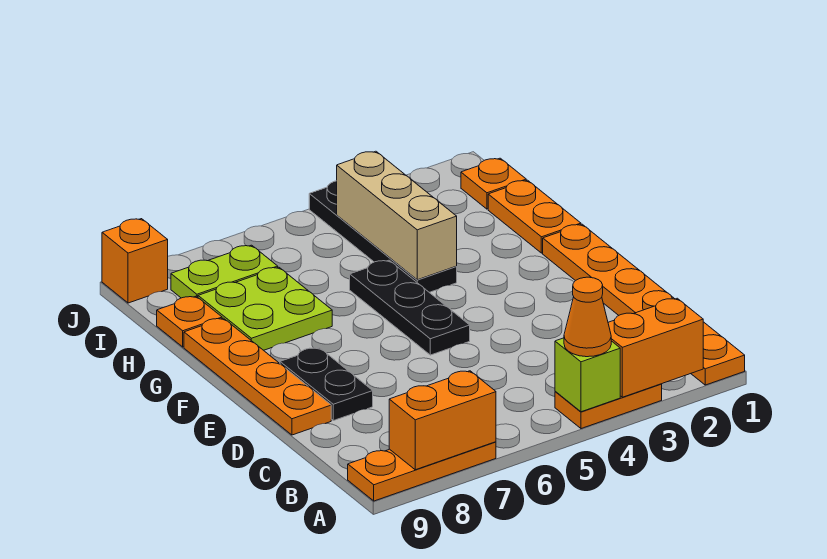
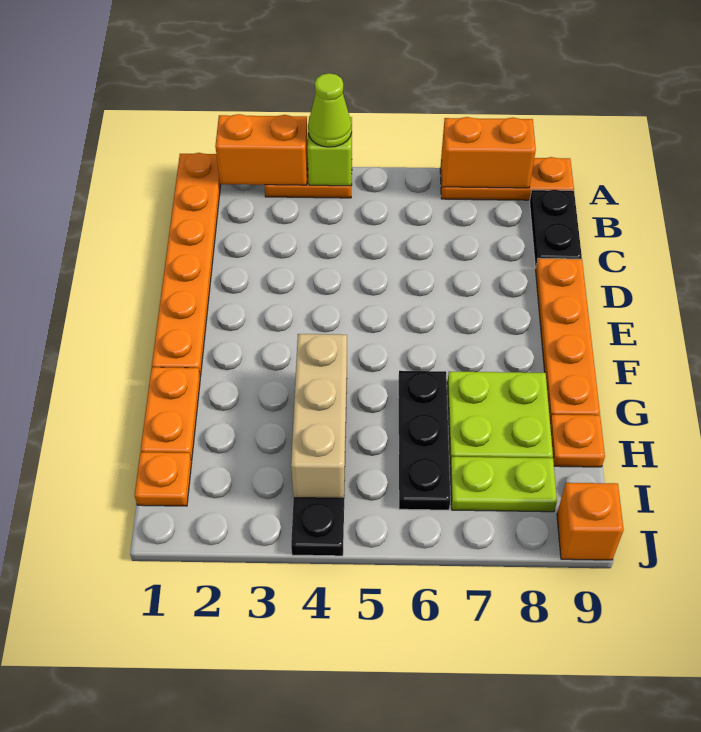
orange cone A4 level 3 -> lime cone A4 level 3
black plate D8:E8 level 1 -> black plate B9:C9 level 1
black plate E5:G5 level 1 -> black plate G6:I6 level 1

